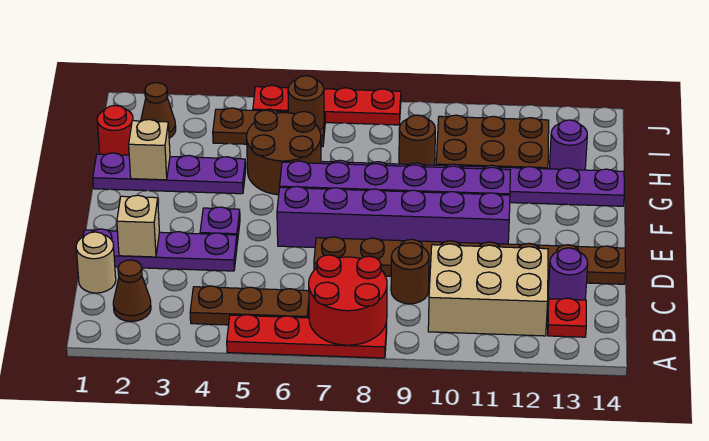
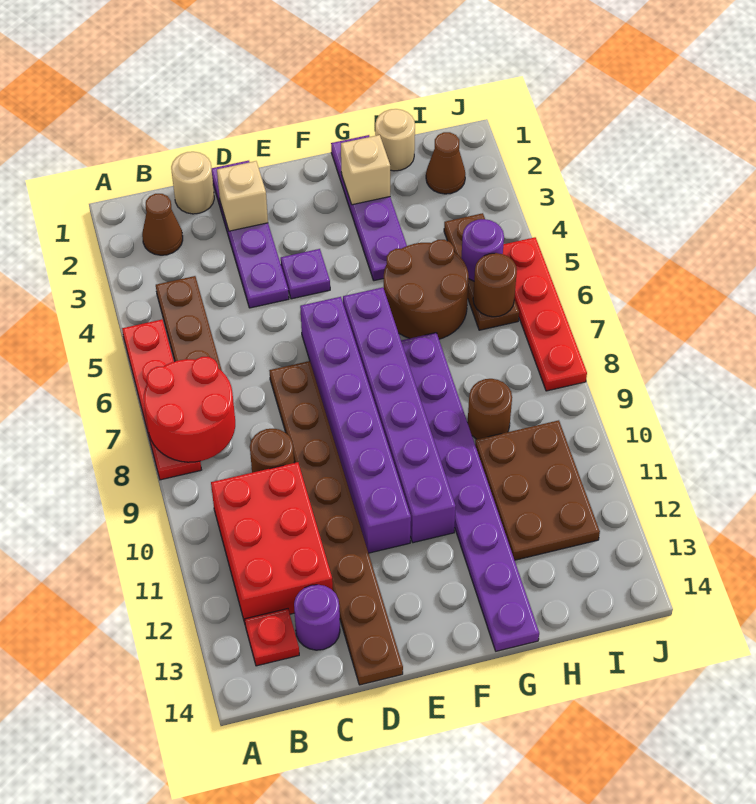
tan brick B10:C12 level 1 -> red brick B10:C12 level 1
red round brick H1 level 1 -> tan round brick H1 level 1
purple round brick H13 level 1 -> purple round brick I5 level 2

